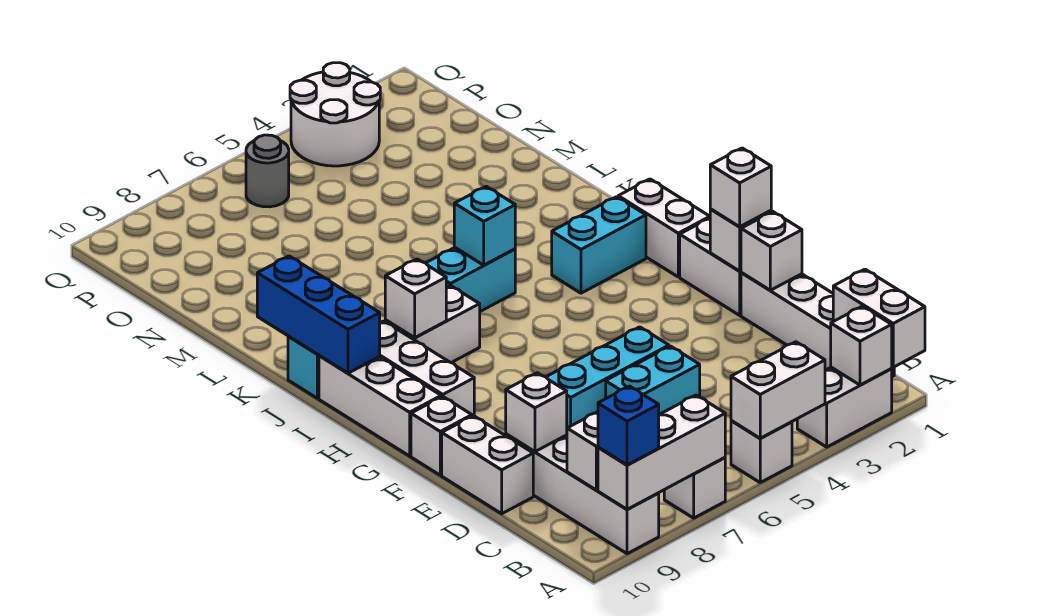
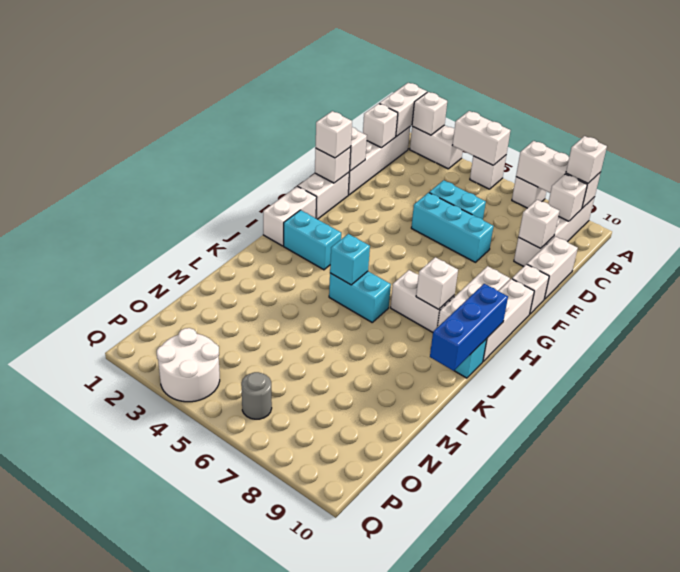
blue brick A9 level 3 -> white brick A9 level 3
none -> white brick C1 level 2

